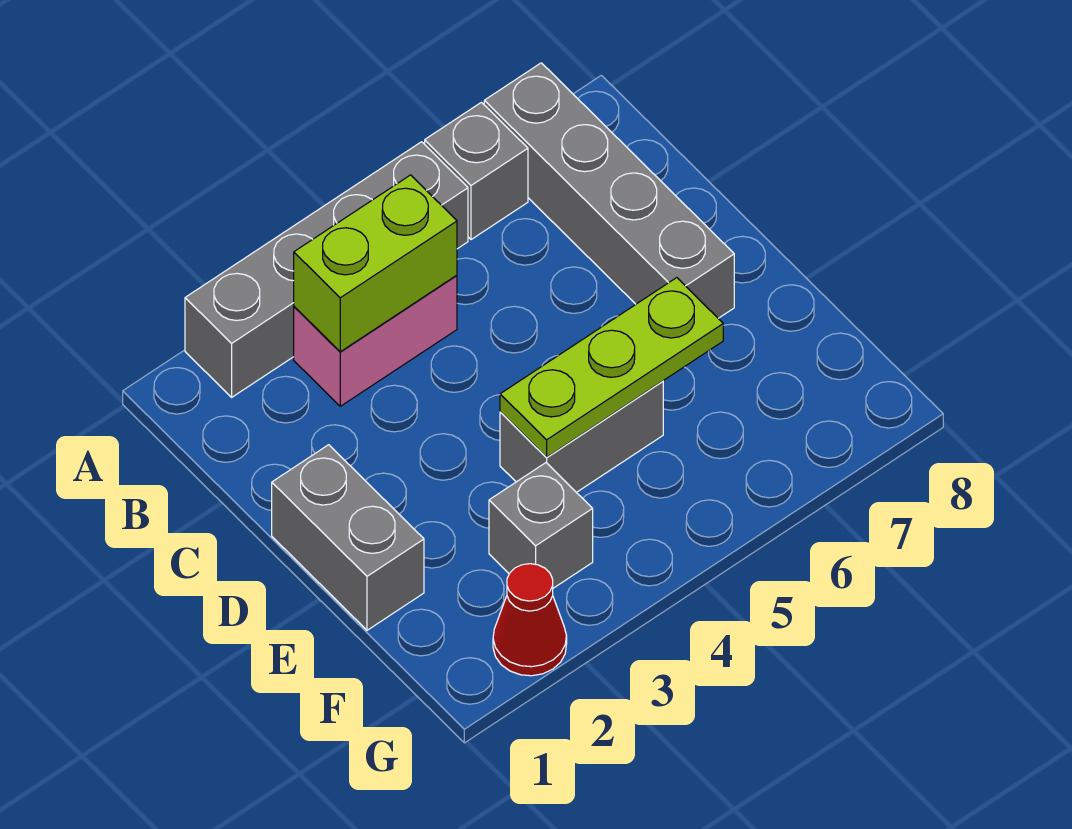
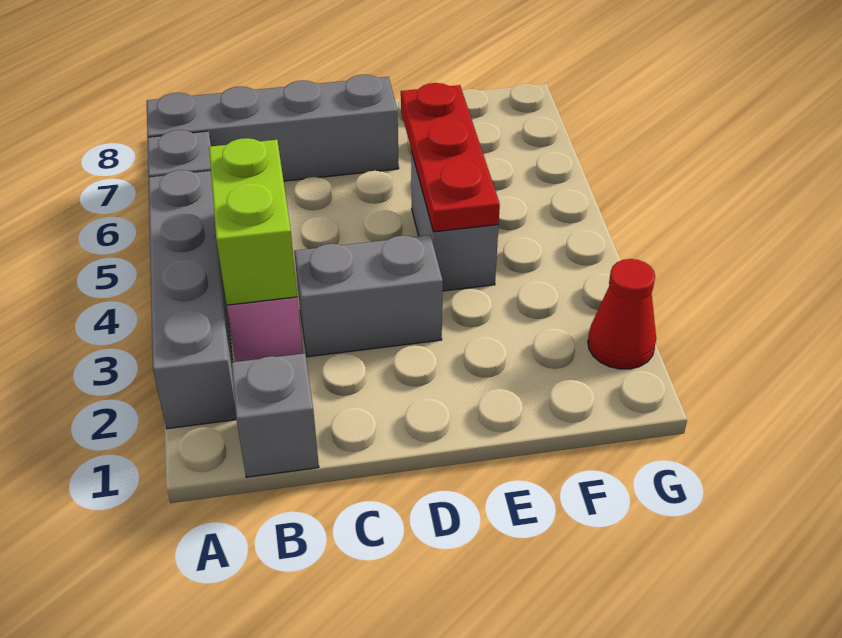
grey brick D1:E1 level 1 -> grey brick C3:D3 level 1
lime plate E4:E6 level 2 -> red plate E4:E6 level 2
grey brick F3 level 1 -> grey brick B1 level 1

